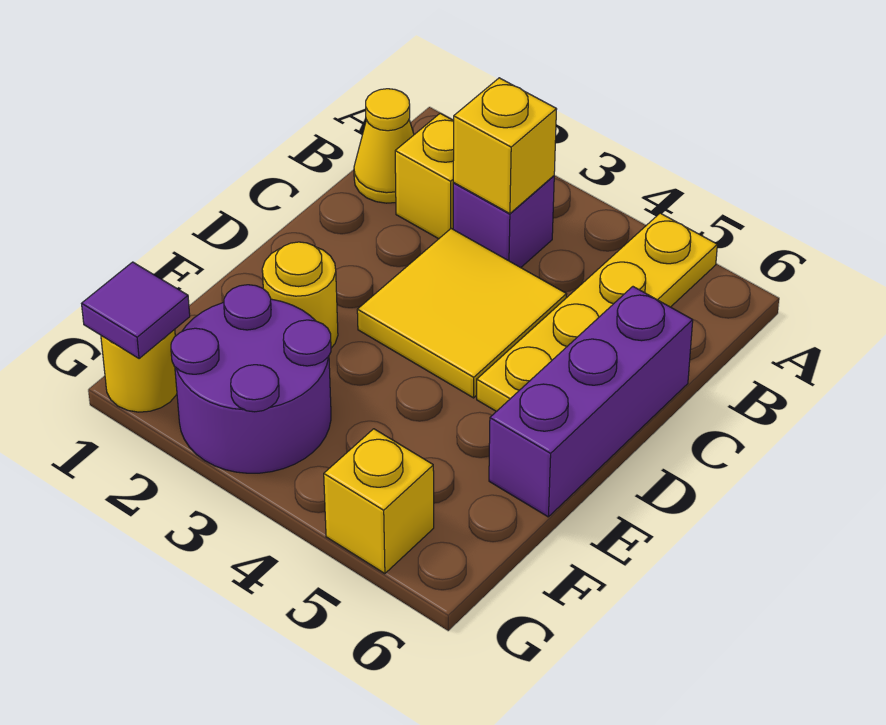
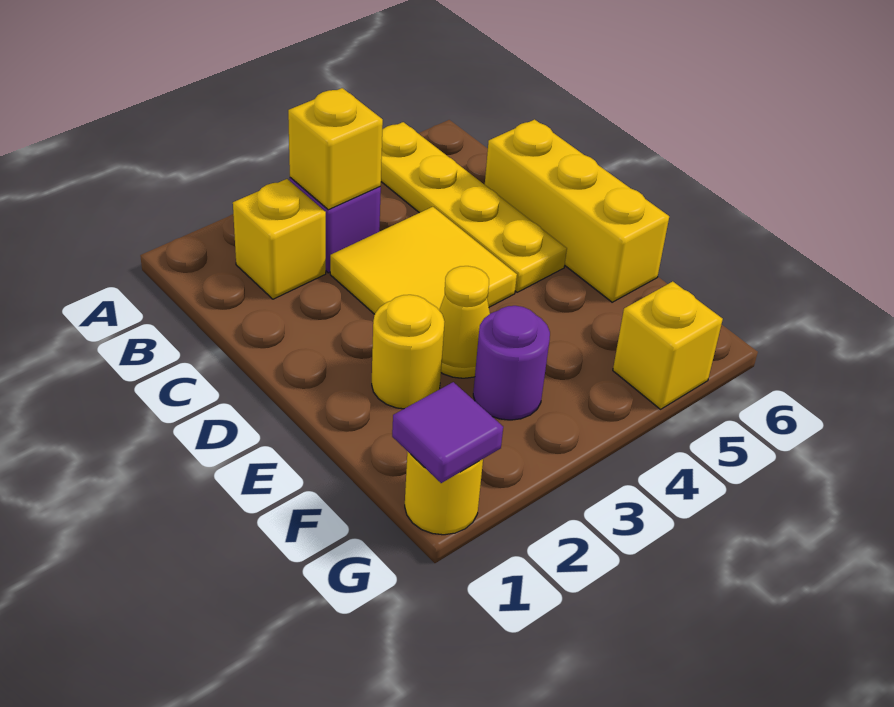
yellow cone B1 level 1 -> yellow cone E3 level 1
purple brick C6:E6 level 1 -> yellow brick C6:E6 level 1
purple round brick F2:G3 level 1 -> purple round brick F3 level 1

